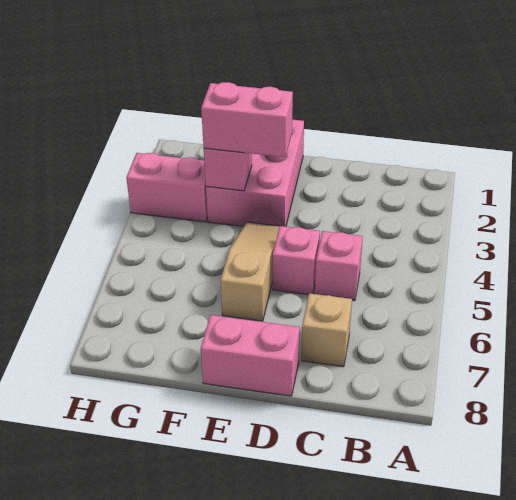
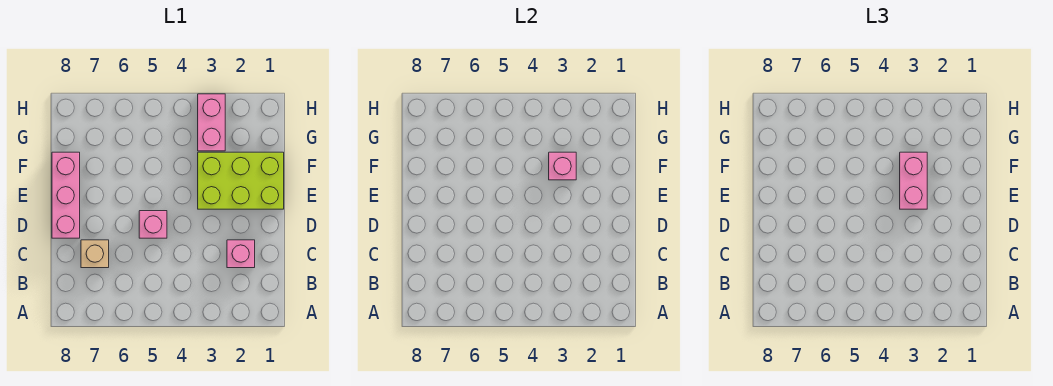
pink brick C5 level 1 -> pink brick C2 level 1
pink brick D8:E8 level 1 -> pink brick D8:F8 level 1
pink brick E1:F3 level 1 -> lime brick E1:F3 level 1
tan slope E4:E6 level 1 top 6 -> none

